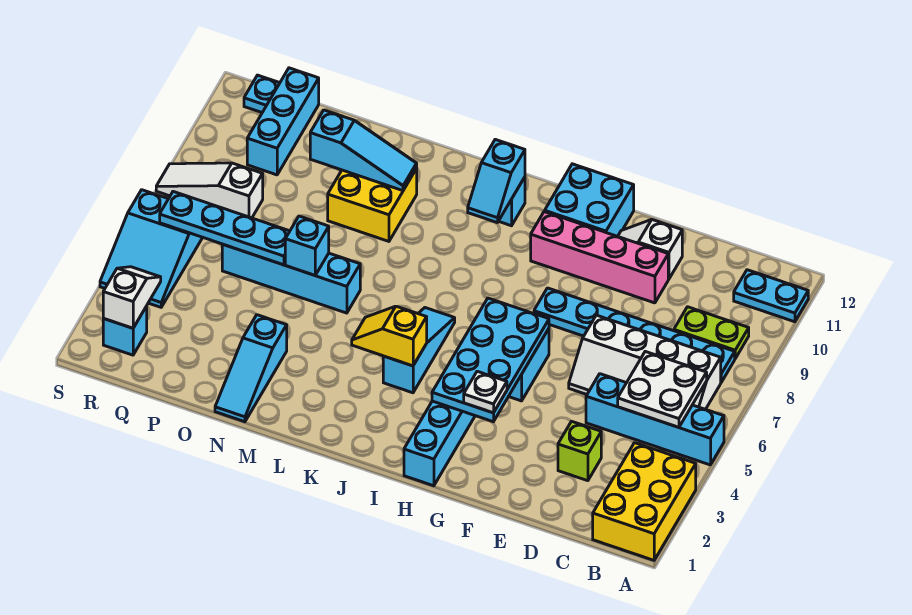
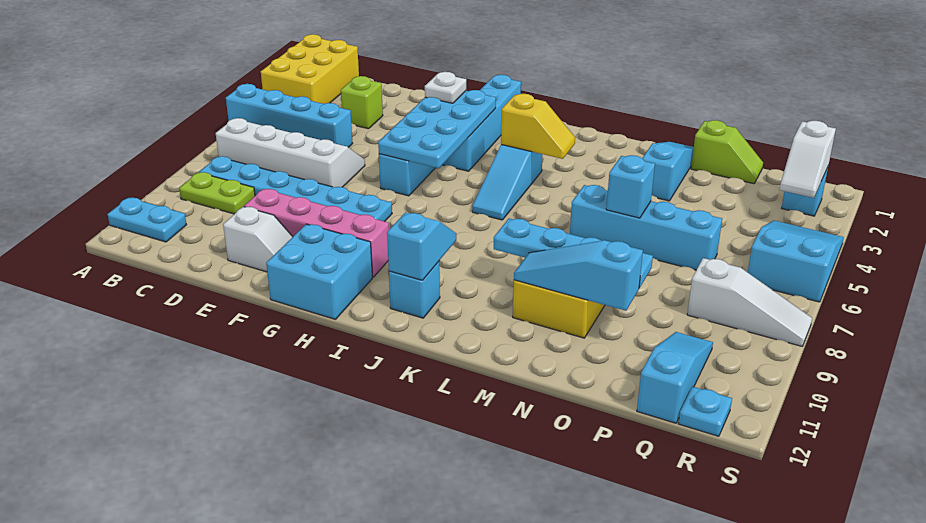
white plate B5:C6 level 2 -> none
none -> lime slope O1:P1 level 1 top O
cyan plate O6:R6 level 2 -> cyan plate L9:O9 level 2
cyan brick Q10:Q12 level 1 -> cyan slope Q10:Q12 level 1 top 12

